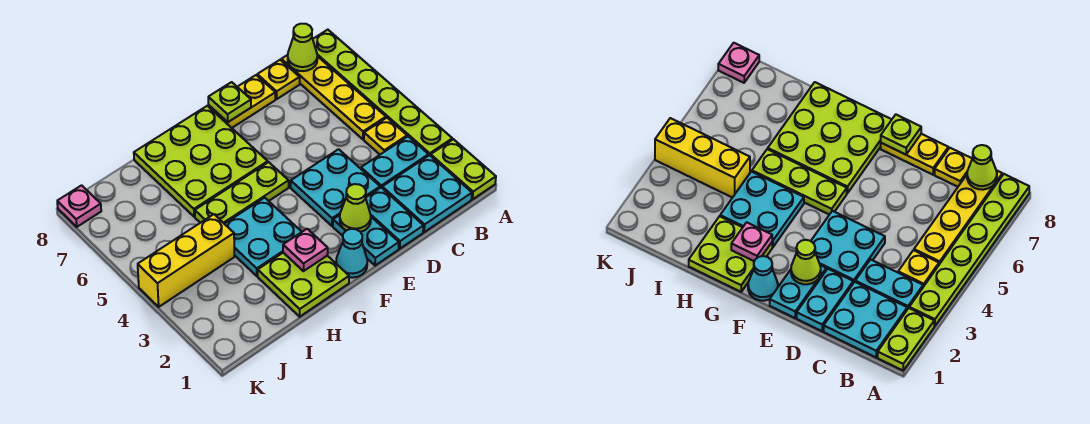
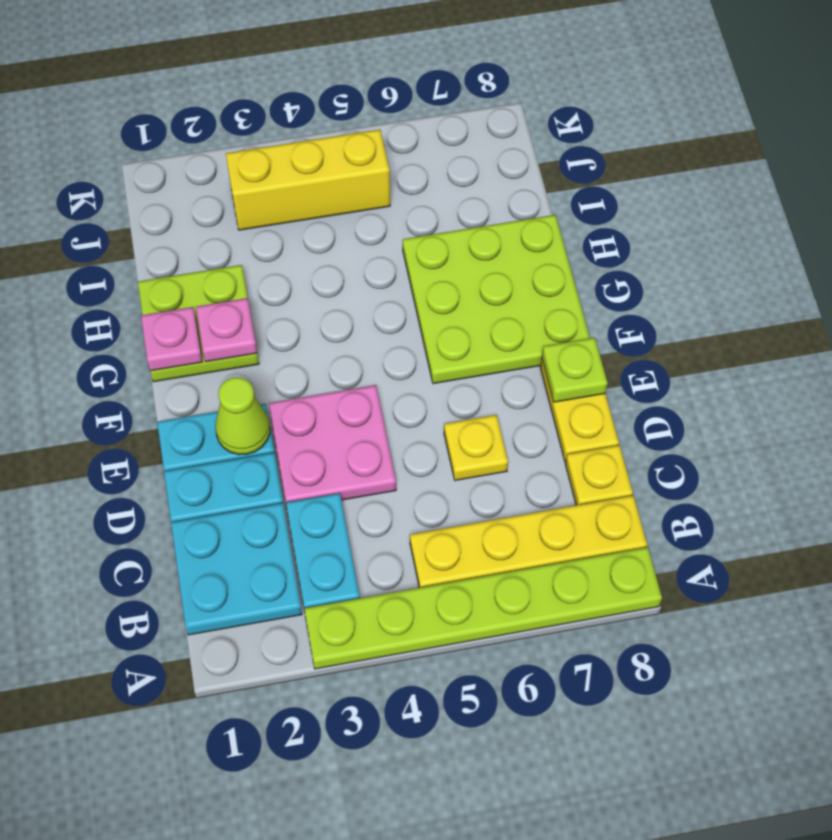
lime plate A1:A2 level 1 -> none
yellow plate B4 level 1 -> yellow plate D6 level 1
lime cone B8 level 2 -> none
cyan plate D3:E4 level 1 -> pink plate D3:E4 level 1
cyan cone F1 level 1 -> none
lime plate F5:H5 level 1 -> none
cyan plate G3:H4 level 1 -> none
yellow brick I4:K4 level 1 -> yellow brick J3:J5 level 1
pink plate K8 level 1 -> pink plate G1 level 2

